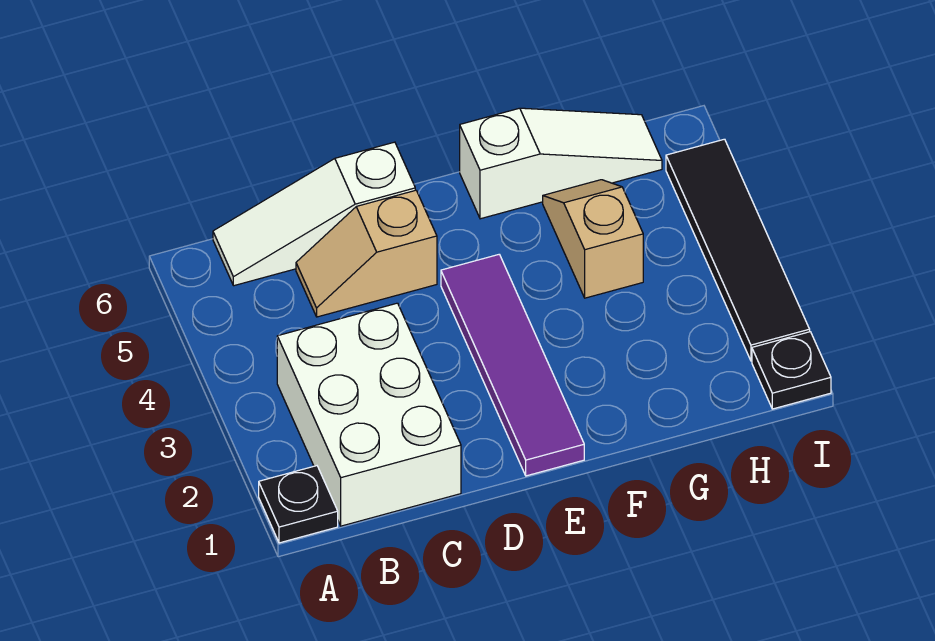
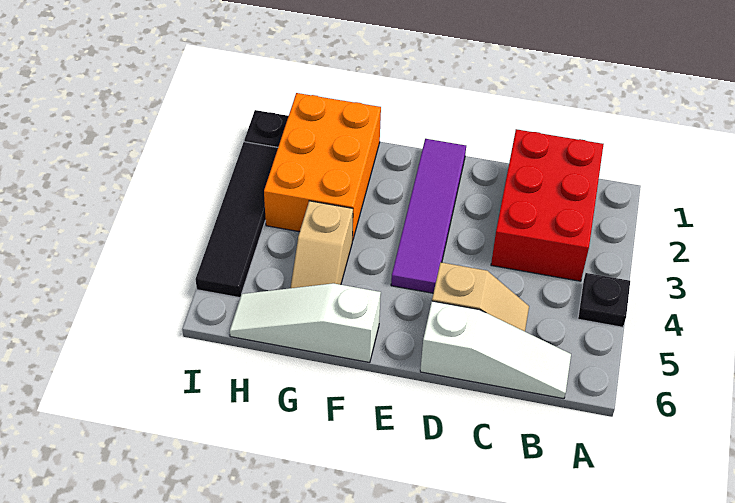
black plate A1 level 1 -> black plate A4 level 1
white brick B1:C3 level 1 -> red brick B1:C3 level 1
none -> orange brick G1:H3 level 1

